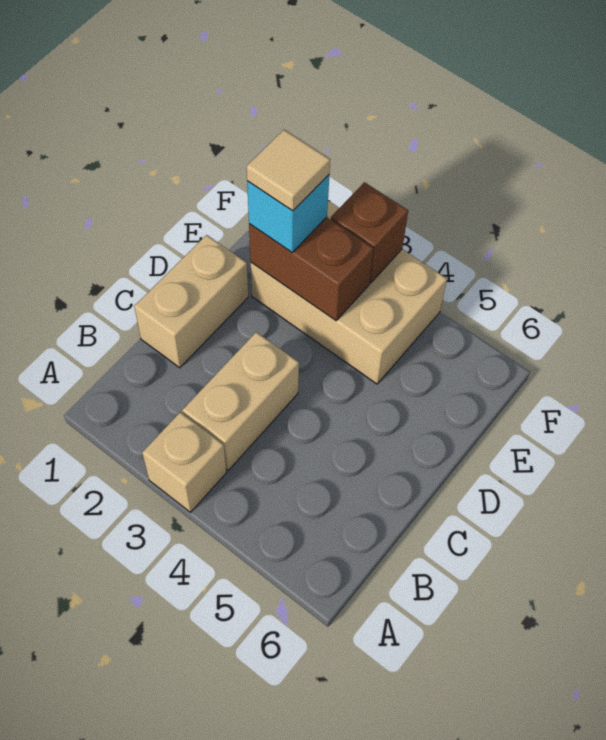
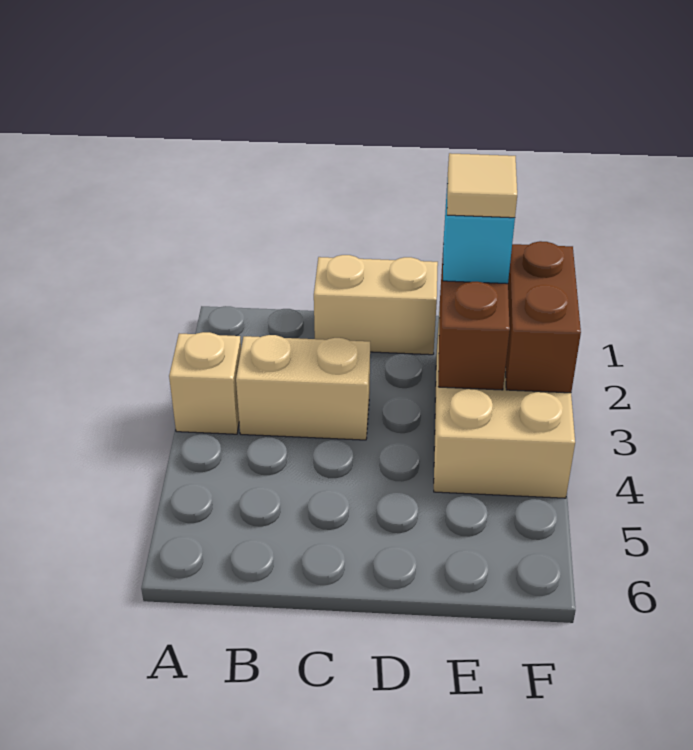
brown brick F3 level 2 -> brown brick F2:F3 level 2

